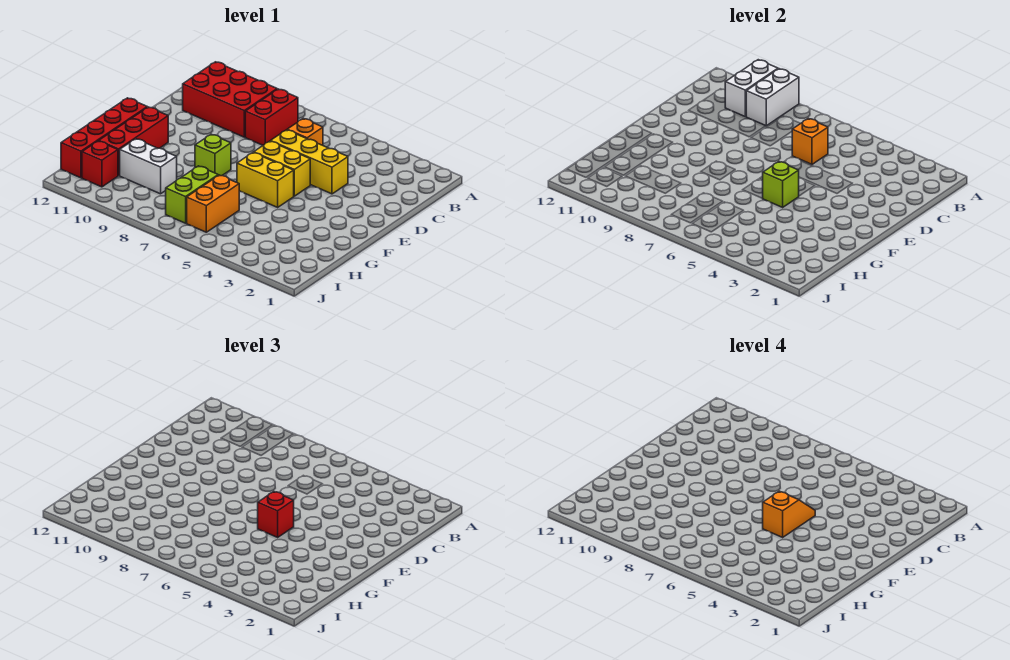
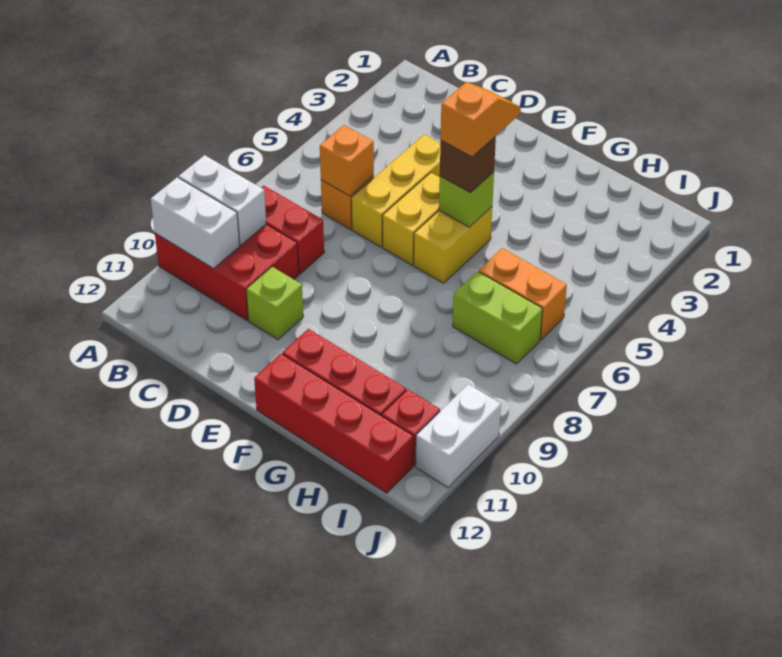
red brick B9:C11 level 1 -> red brick A9:C10 level 1
orange slope E5:F5 level 4 top F -> orange slope F4:F5 level 4 top 5
red brick F5 level 3 -> brown brick F5 level 3
lime brick F8 level 1 -> lime brick D10 level 1
white brick H9:H10 level 1 -> white brick J10:J11 level 1

